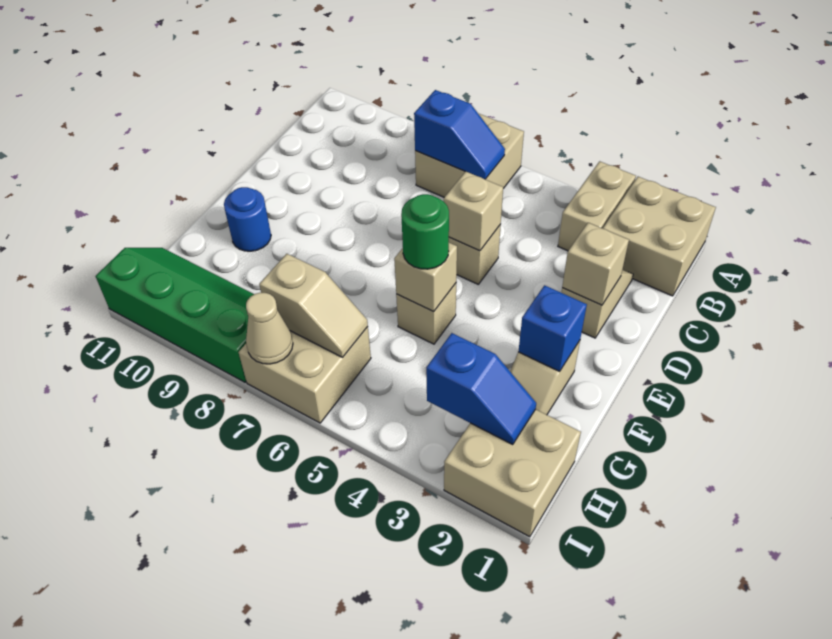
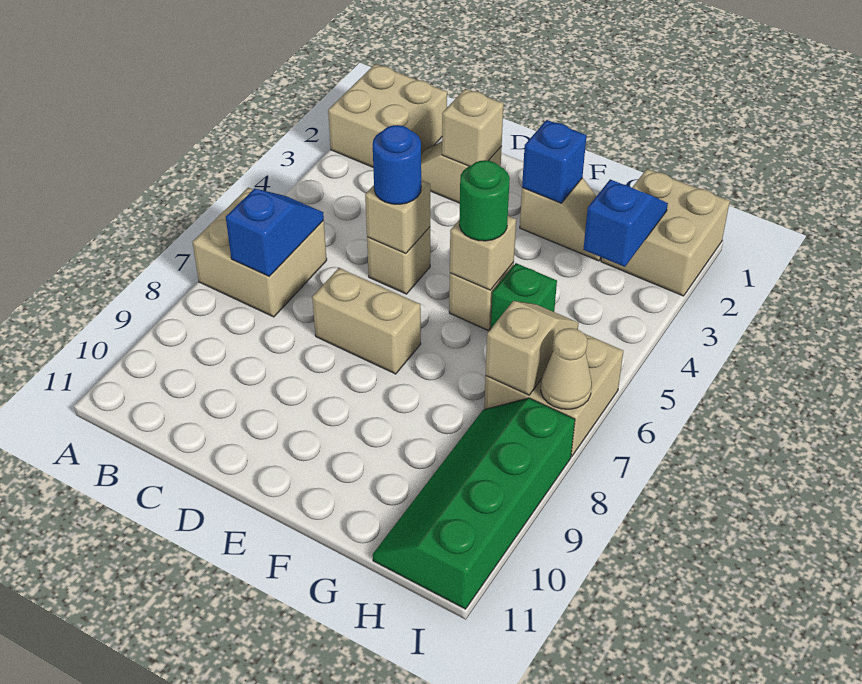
tan brick A3:B3 level 1 -> tan brick D7:E7 level 1
blue round brick F10 level 1 -> blue round brick D5 level 3
none -> green brick G5 level 1

